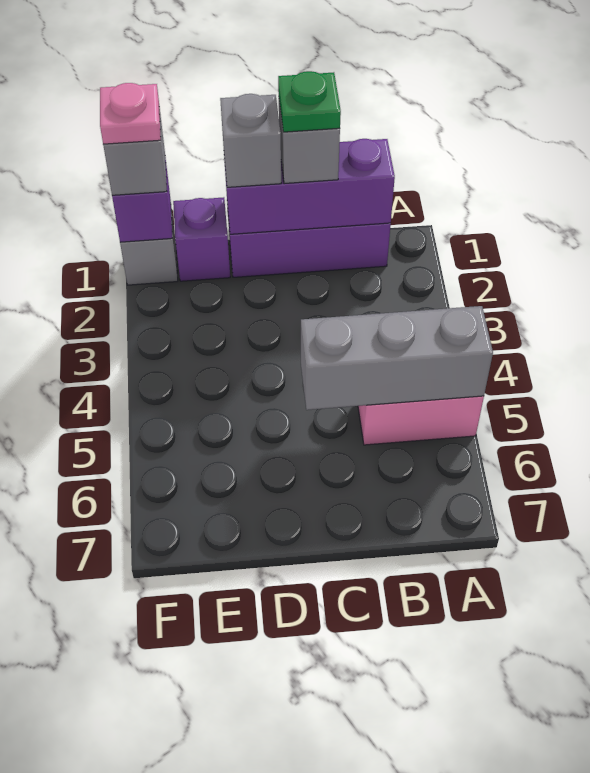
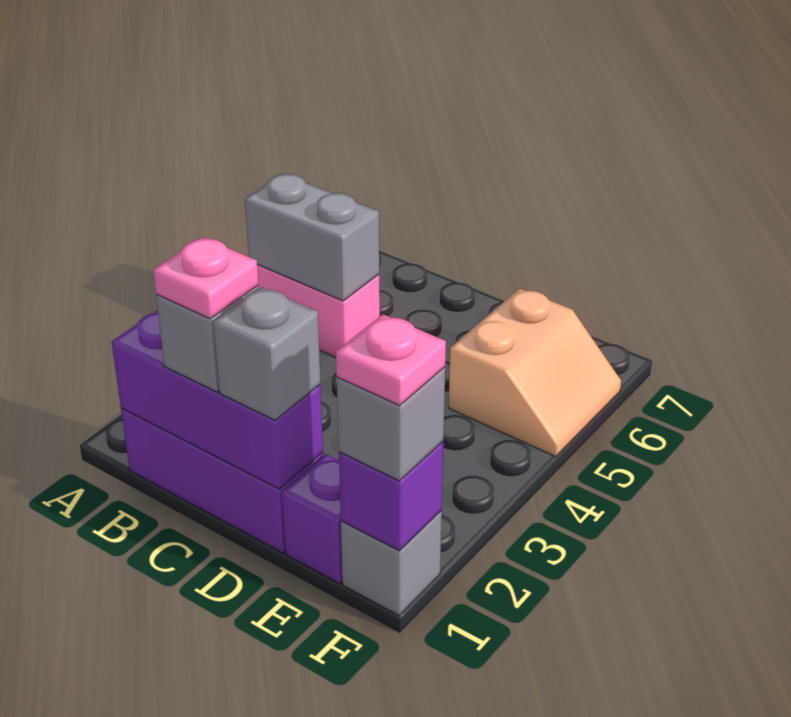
grey brick A5:C5 level 2 -> grey brick A5:B5 level 2
green plate C1 level 4 -> pink plate C1 level 4
none -> tan slope E5:F6 level 1 top E

